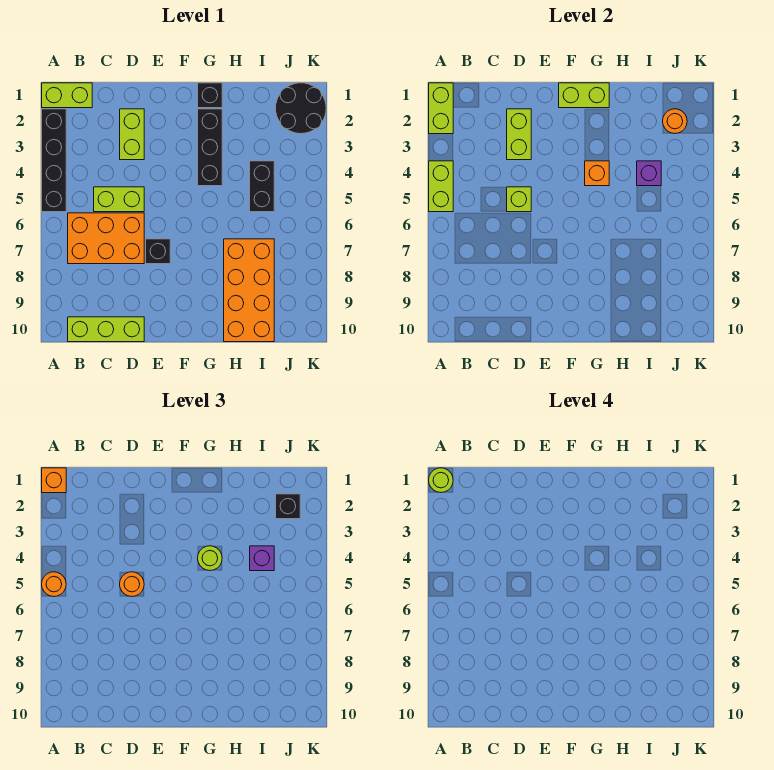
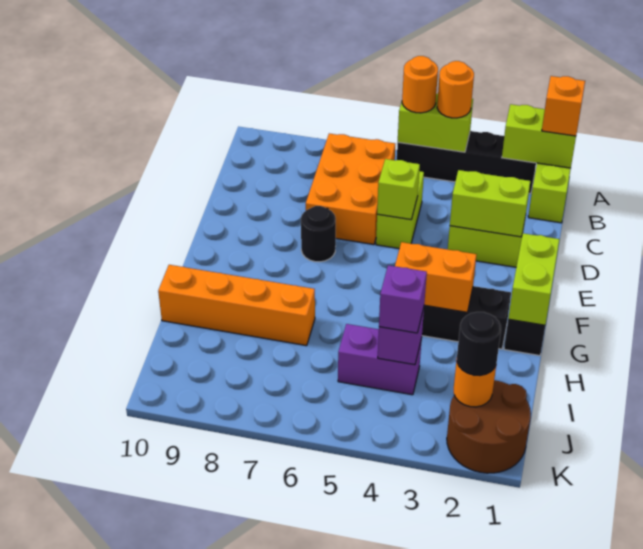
lime round brick A1 level 4 -> none
lime brick B10:D10 level 1 -> none
orange round brick D5 level 3 -> orange round brick A4 level 3
black brick E7 level 1 -> black round brick E7 level 1
orange brick G4 level 2 -> orange brick G3:G4 level 2
lime round brick G4 level 3 -> none
orange brick H7:I10 level 1 -> orange brick H7:H10 level 1
black brick I4:I5 level 1 -> purple brick I4:I5 level 1
black round brick J1:K2 level 1 -> brown round brick J1:K2 level 1
black brick J2 level 3 -> black round brick J2 level 3

